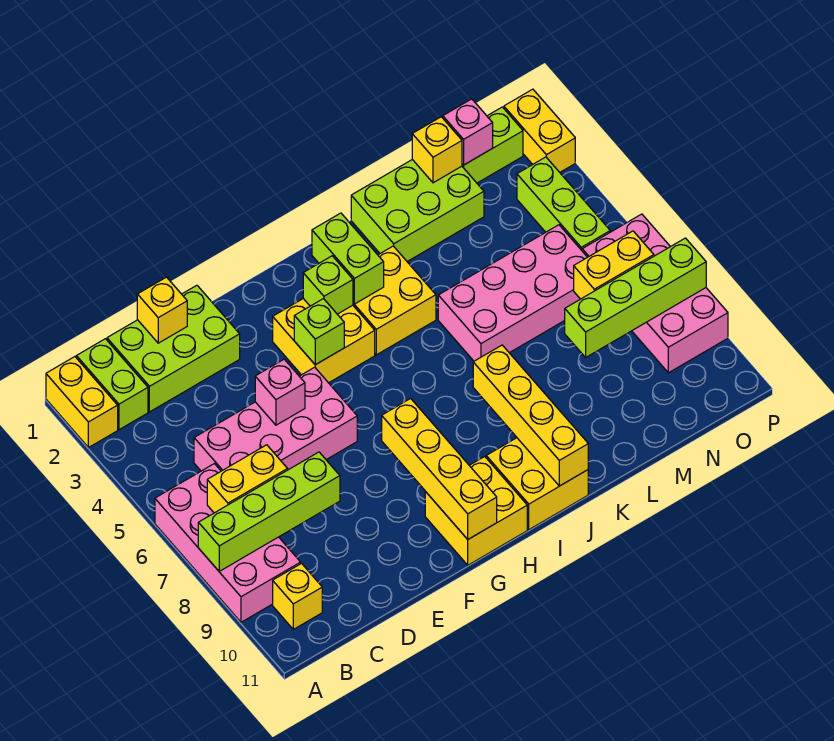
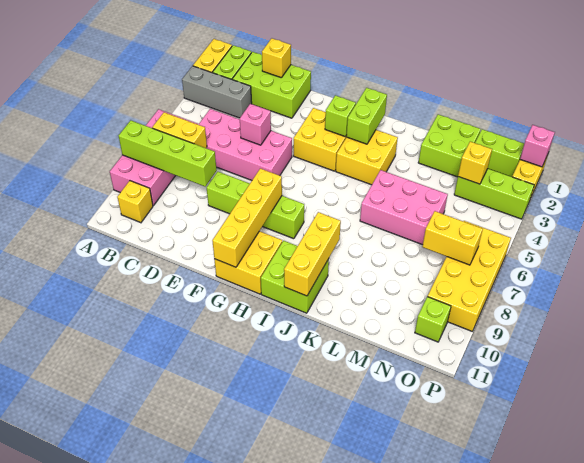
none -> grey brick A3:C3 level 1
lime brick G4 level 2 -> lime brick O10 level 1
yellow brick I10:J11 level 1 -> lime brick I10:J11 level 1
yellow brick J8:J11 level 2 -> yellow brick J9:J11 level 2
lime brick K1:M2 level 1 -> lime brick L1:M2 level 1
pink brick K5:N6 level 1 -> pink brick K5:M6 level 1
yellow brick M1 level 2 -> yellow brick N3 level 2
lime brick M8:P8 level 2 -> lime brick E8:H8 level 1
pink brick N1 level 2 -> pink brick P1 level 2
lime brick O3:O5 level 1 -> lime brick N3:P3 level 1
pink brick O6:P9 level 1 -> yellow brick O6:P9 level 1

